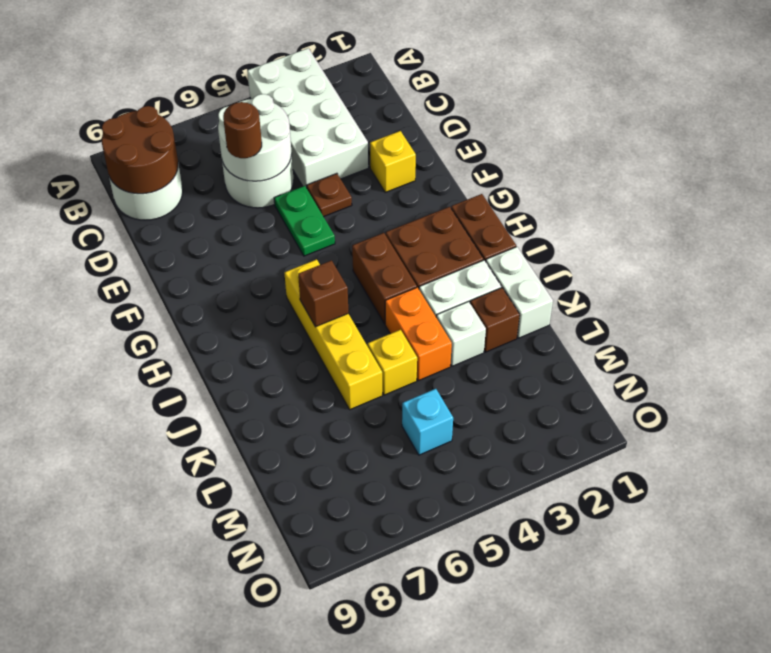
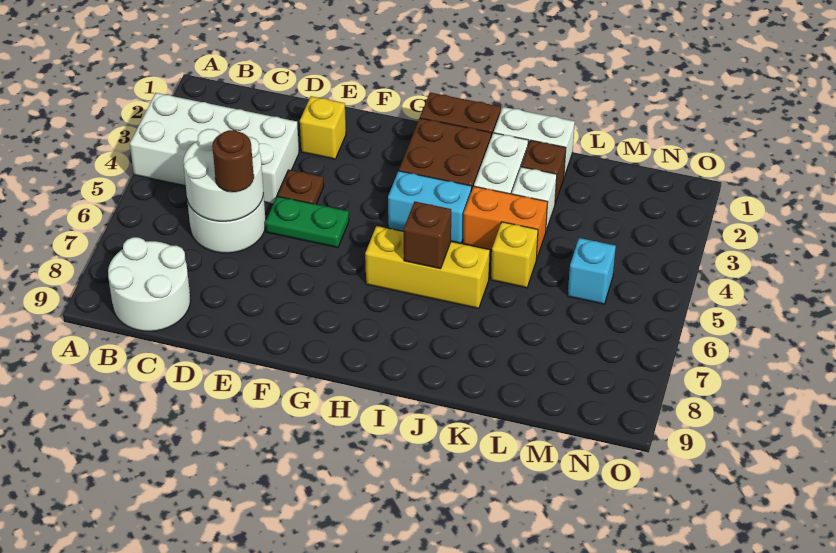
brown round brick B8:C9 level 2 -> none
brown brick H4:I4 level 1 -> cyan brick H4:I4 level 1
yellow brick H6:K6 level 1 -> yellow brick H6:J6 level 1

